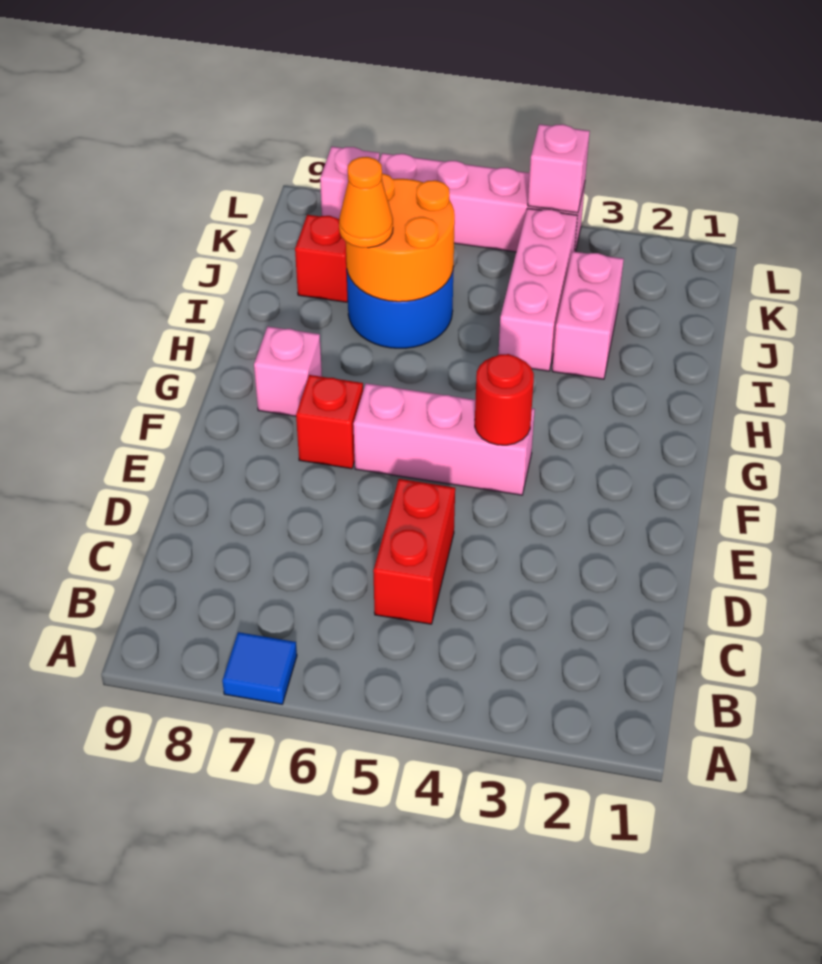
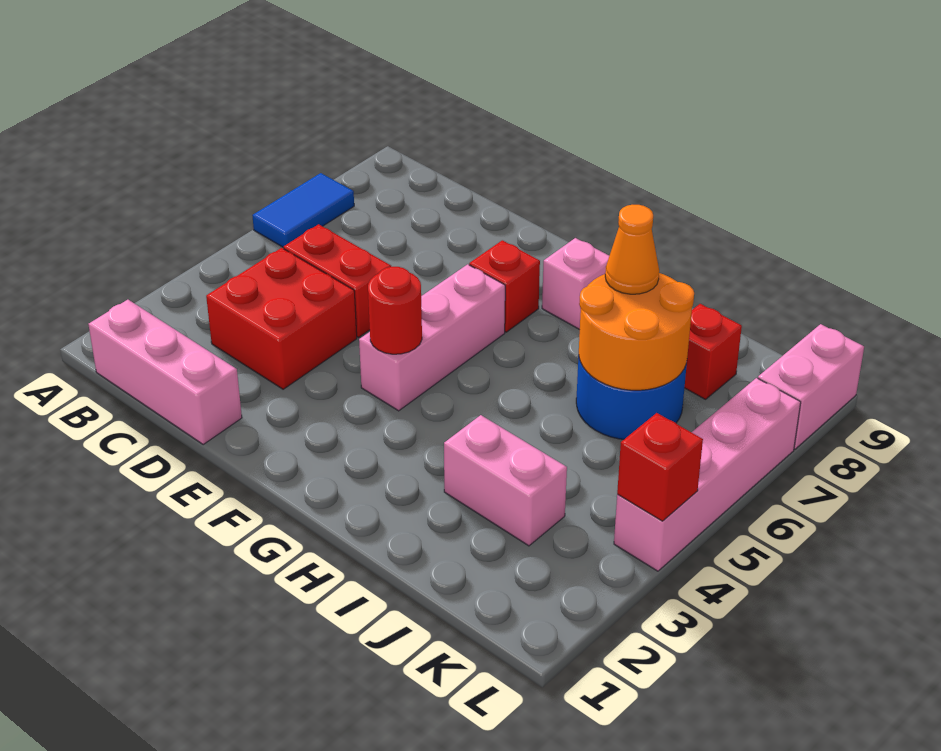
blue tile A7 level 1 -> blue tile A6:A7 level 1
none -> red brick C3:D4 level 1
pink brick I4:K4 level 1 -> pink brick B1:D1 level 1
pink brick L4 level 2 -> red brick L4 level 2
pink brick L8 level 1 -> pink brick L8:L9 level 1

